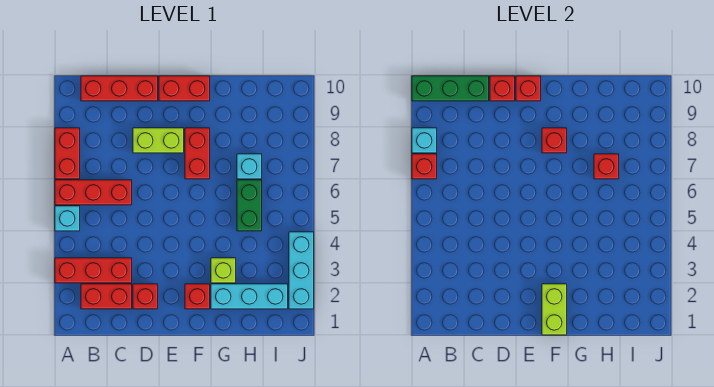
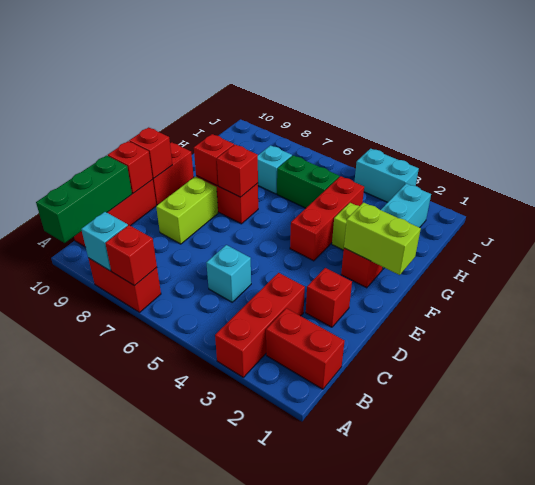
cyan brick A5 level 1 -> cyan brick C5 level 1
red brick A6:C6 level 1 -> red brick F4:H4 level 1
red brick B2:C2 level 1 -> red brick B1:B2 level 1
red brick H7 level 2 -> red brick F7 level 2
cyan brick J2:J4 level 1 -> cyan brick J3:J4 level 1

